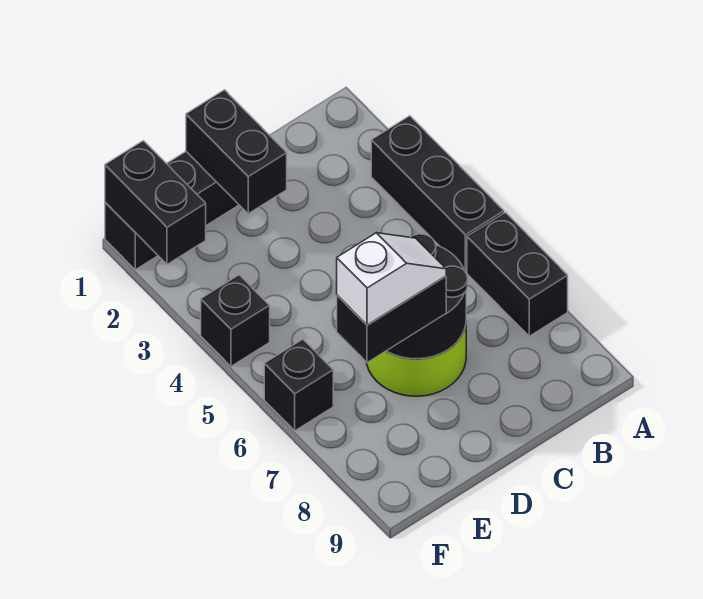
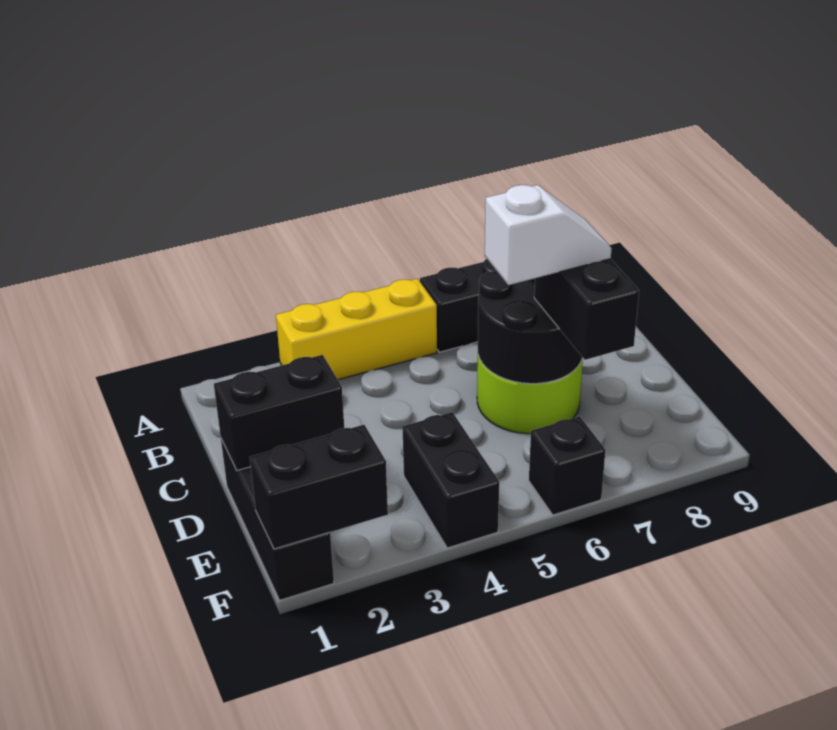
black brick A3:A5 level 1 -> yellow brick A3:A5 level 1
white slope D7:E7 level 4 top E -> white slope D6:D7 level 4 top 6
black brick F4 level 1 -> black brick E4:F4 level 1

